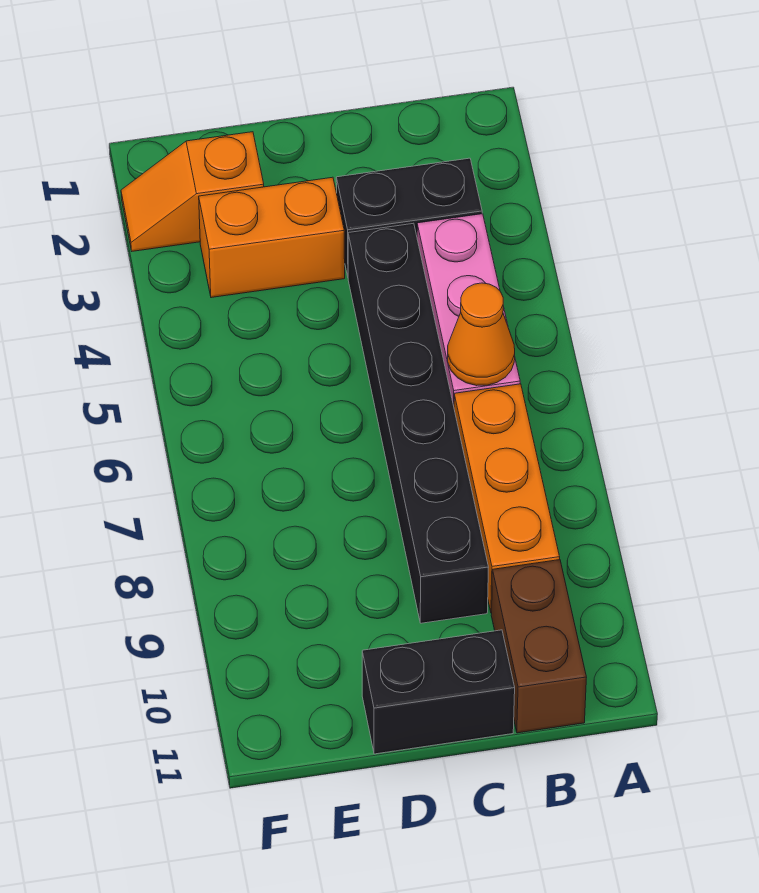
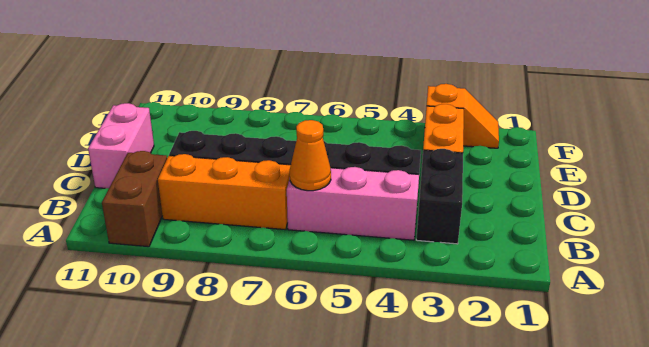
brown brick B10:B11 level 1 -> brown brick A10:B10 level 1
black brick C11:D11 level 1 -> pink brick C11:D11 level 1
orange slope E2:F2 level 1 top E -> orange slope F2:F3 level 1 top 3

